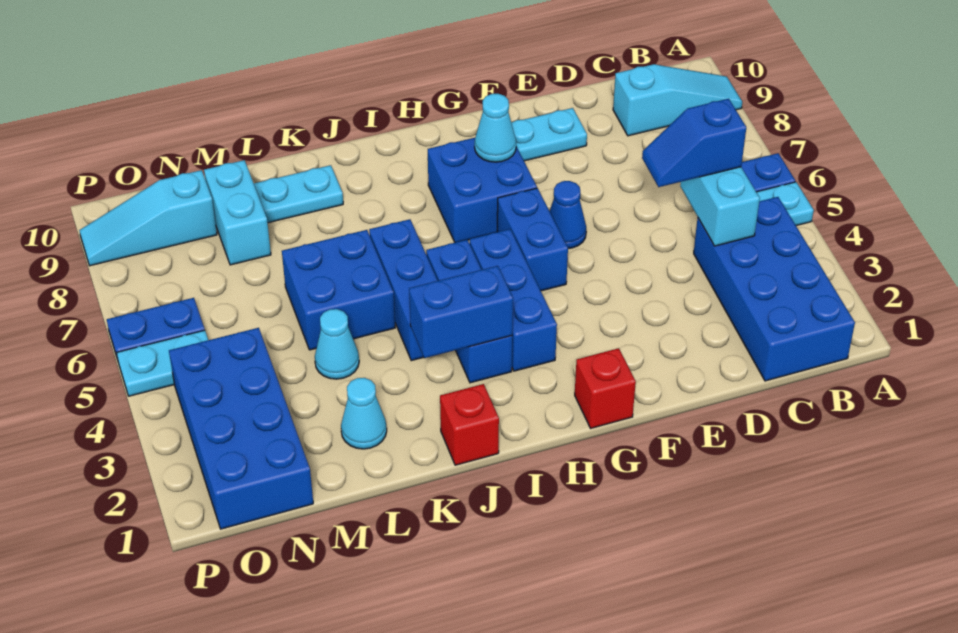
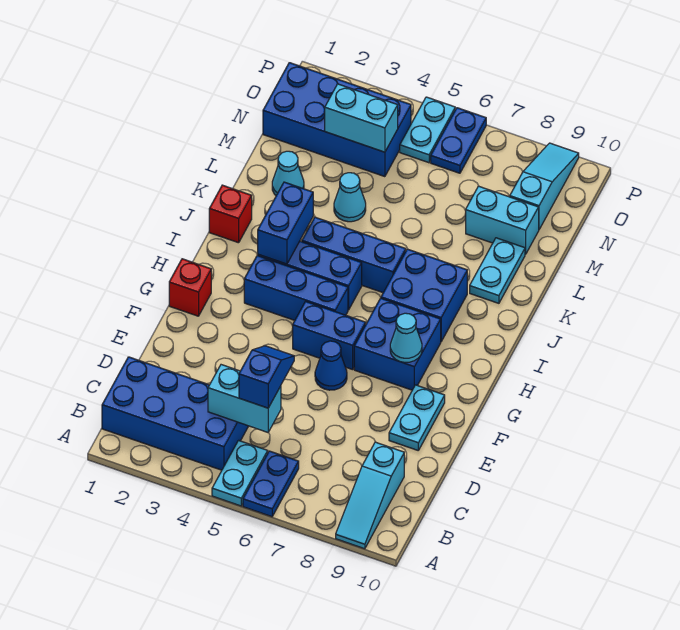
blue brick K5:L6 level 1 -> blue brick I7:J8 level 1
none -> cyan brick N3:N4 level 2

